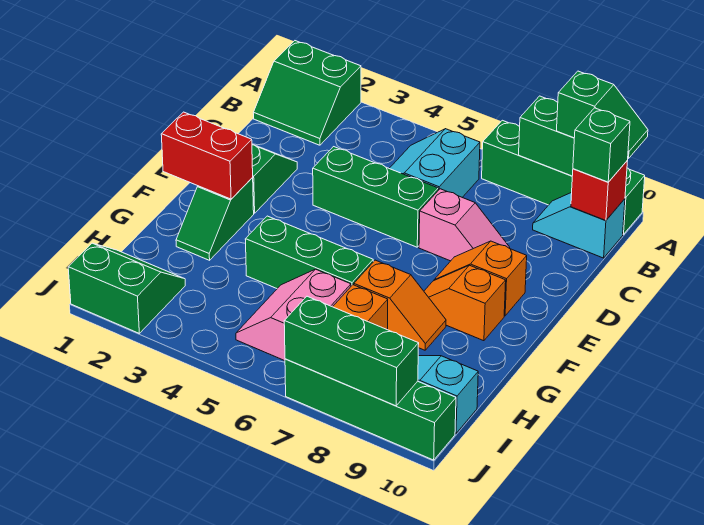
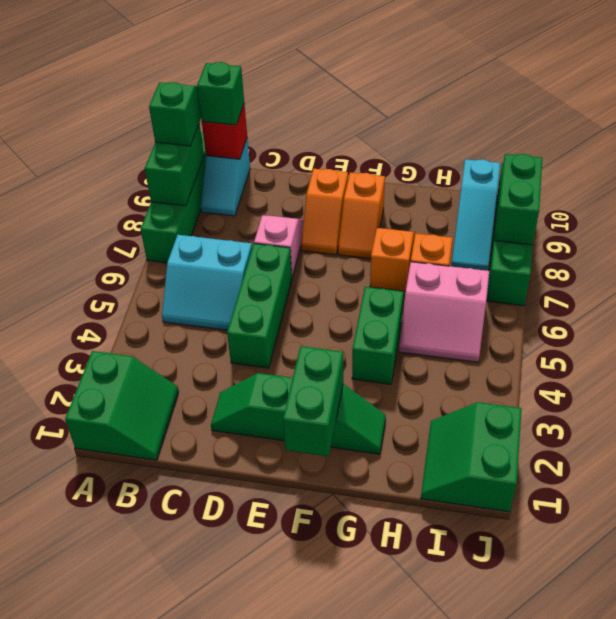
red brick F1:F2 level 2 -> green brick F1:F2 level 2
green brick G4:G6 level 1 -> green brick G4:G5 level 1
green brick J7:J9 level 2 -> green brick J8:J9 level 2

